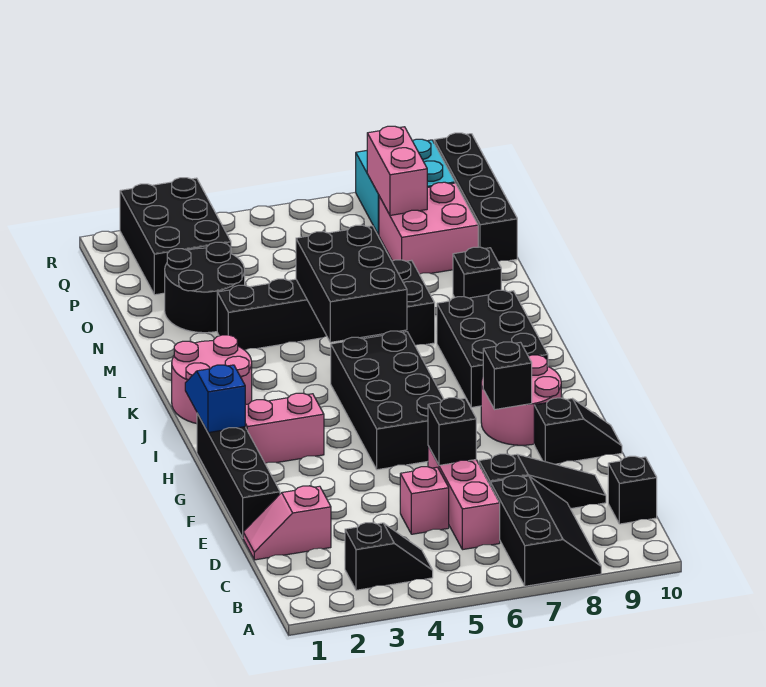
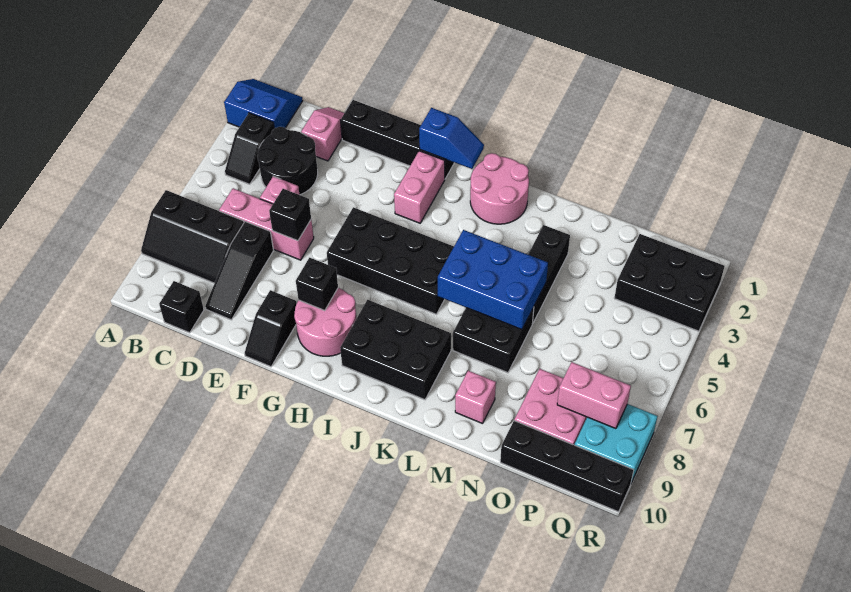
none -> blue slope A1:B2 level 1 top 2
black brick K5:M6 level 2 -> blue brick K5:M6 level 2
black brick M9 level 1 -> pink brick M9 level 1
black round brick N2:O3 level 1 -> black round brick C3:D4 level 1

